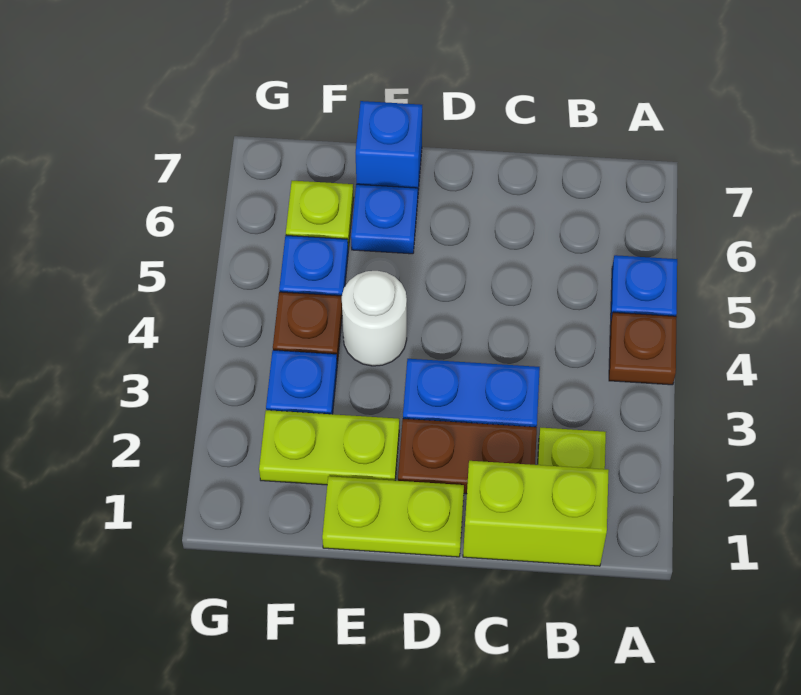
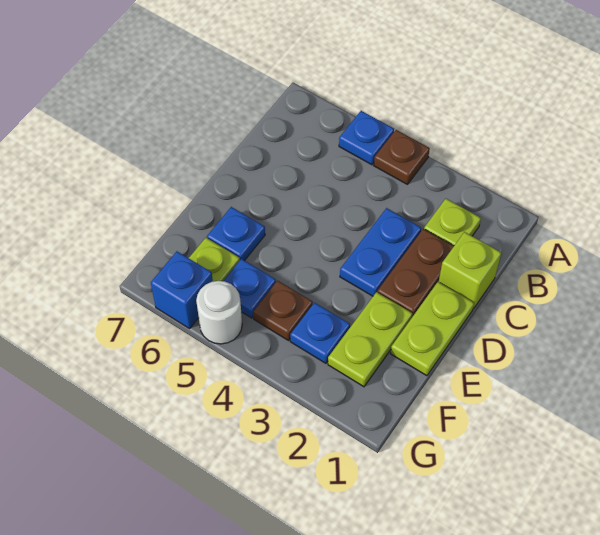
lime brick B1:C1 level 1 -> lime brick C1 level 1
white round brick E4 level 1 -> white round brick G5 level 1
blue brick E7 level 1 -> blue brick G6 level 1

